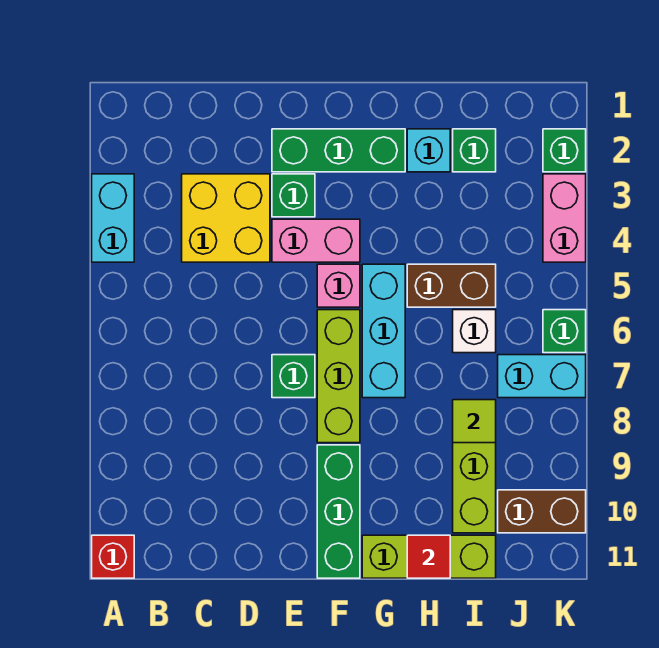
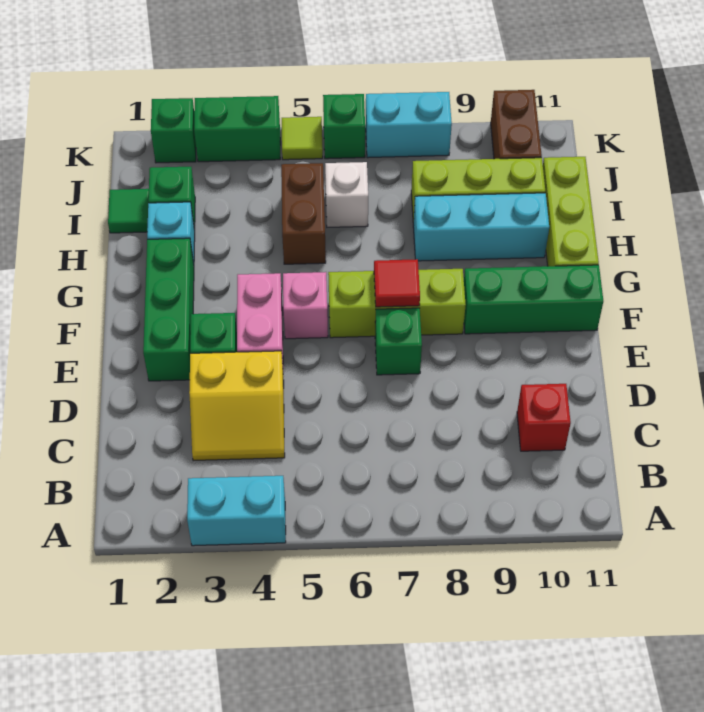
red brick A11 level 1 -> red brick C10 level 1
yellow brick C3:D4 level 1 -> yellow slope C3:D4 level 1 top D
cyan brick G5:G7 level 1 -> cyan brick H8:H10 level 1
red tile H11 level 2 -> red tile F7 level 2
none -> green tile I1 level 1
lime tile I8 level 2 -> lime tile K5 level 1
cyan brick J7:K7 level 1 -> cyan brick K7:K8 level 1
pink brick K3:K4 level 1 -> green brick K3:K4 level 1

